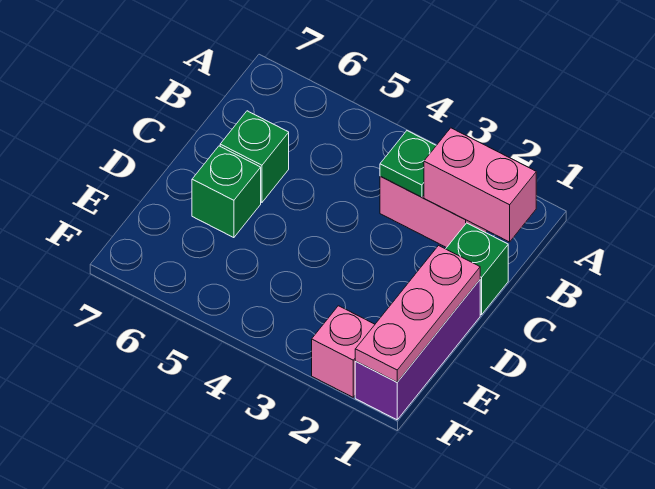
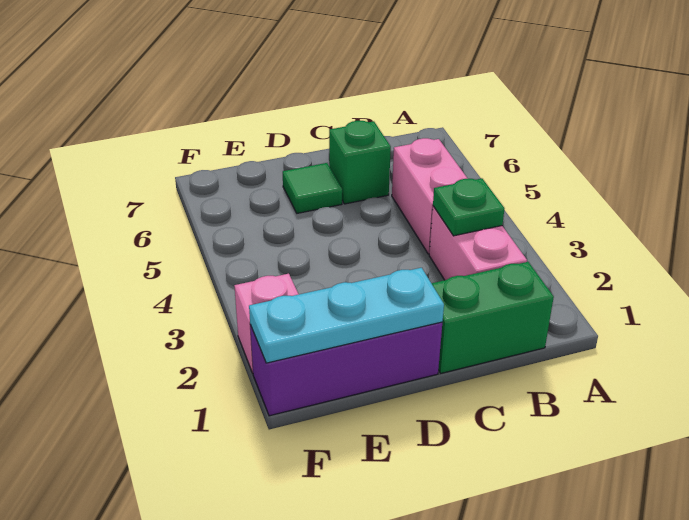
pink brick B1:B2 level 2 -> pink brick B4:B5 level 1
green brick C1 level 1 -> green brick B1:C1 level 1
pink plate D1:F1 level 2 -> cyan plate D1:F1 level 2
green brick D6 level 1 -> green tile D6 level 1

